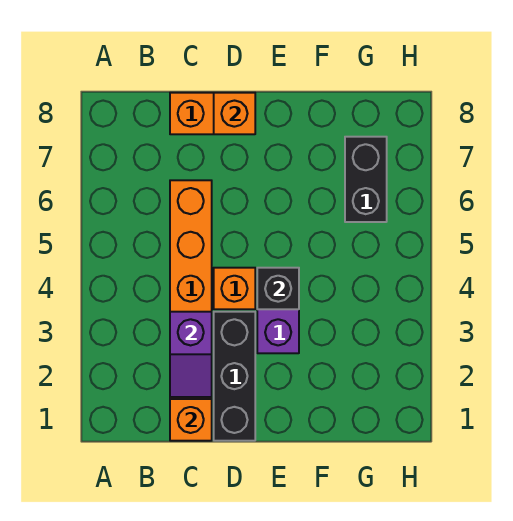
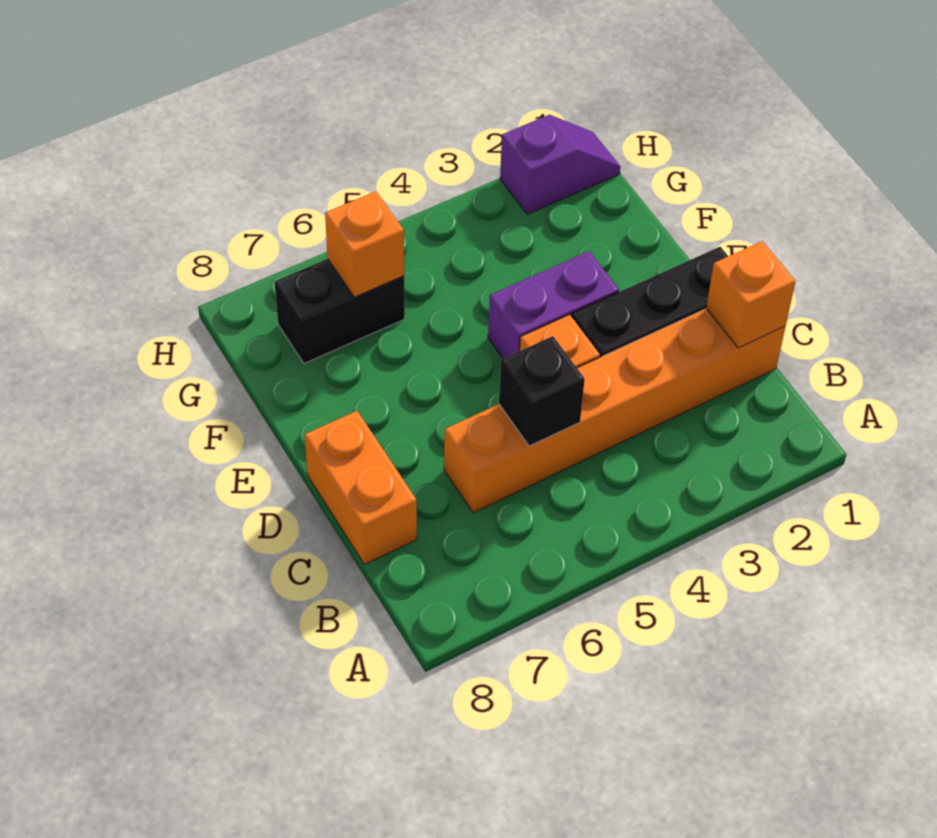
purple slope C2:C3 level 2 top 3 -> purple slope H1:H2 level 1 top 2
orange brick D8 level 2 -> orange brick G6 level 2
black brick E4 level 2 -> black brick C5 level 2

